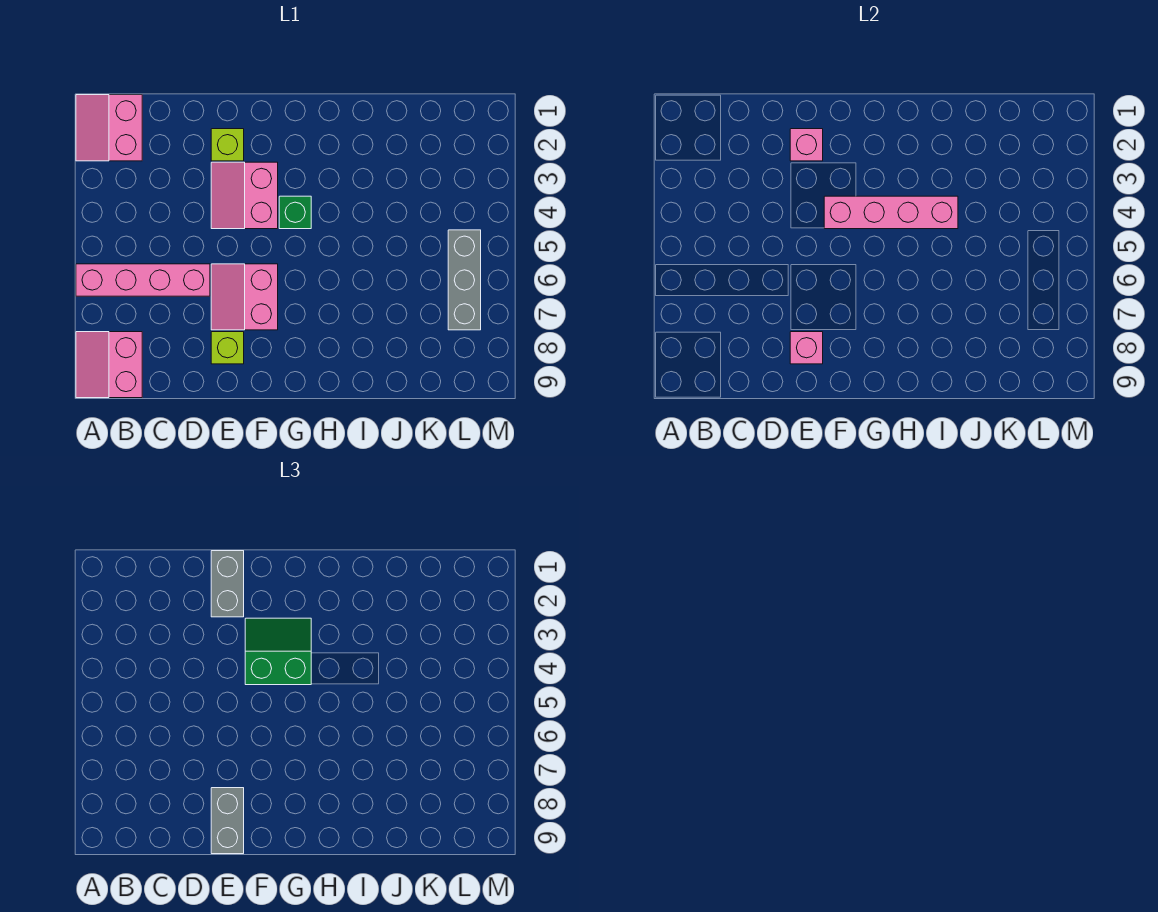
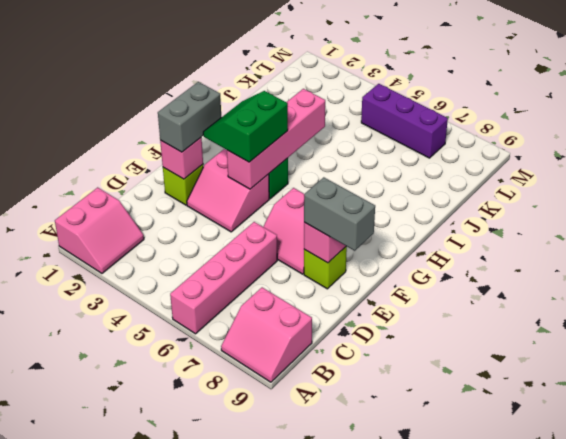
pink slope A1:B2 level 1 top B -> pink slope A1:B2 level 1 top 1
grey brick E1:E2 level 3 -> grey brick E2:F2 level 3
grey brick L5:L7 level 1 -> purple brick L5:L7 level 1

